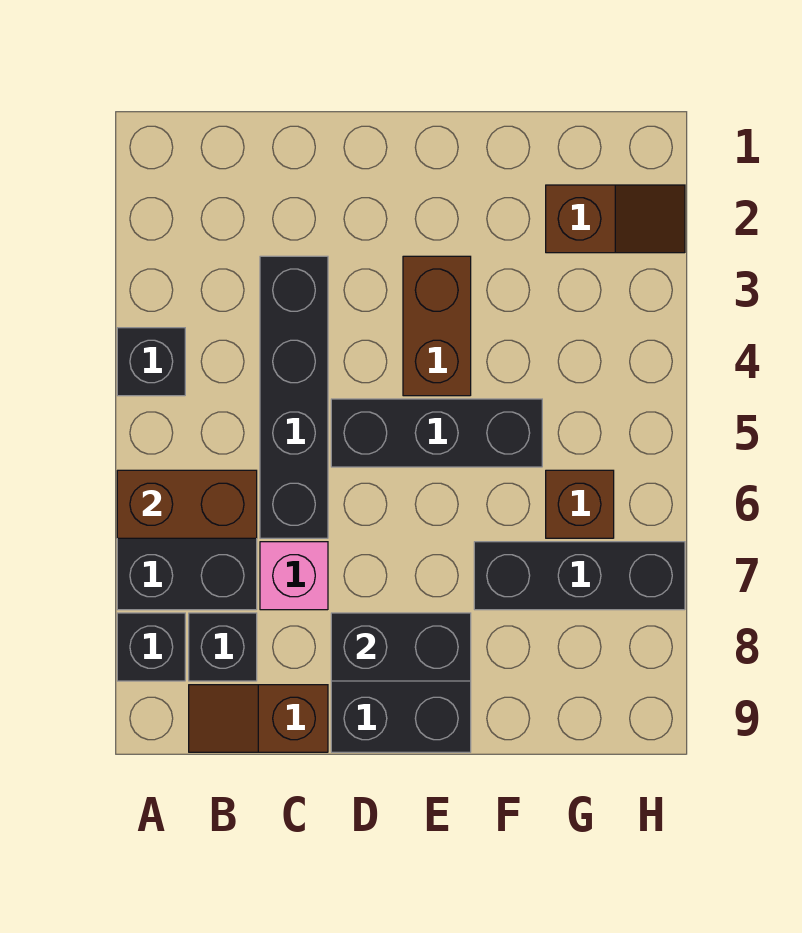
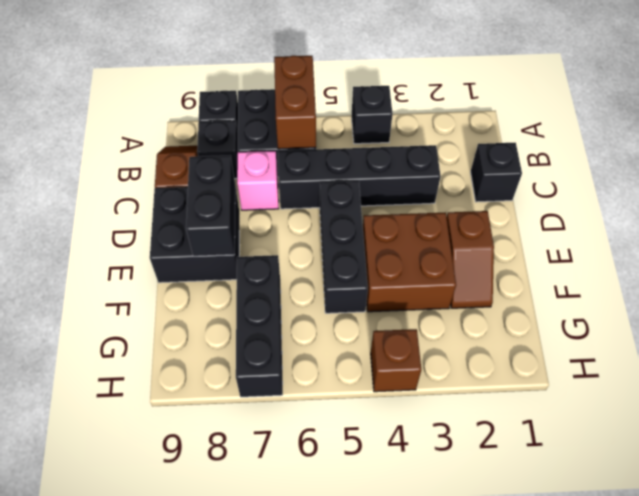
none -> black brick C1 level 1
brown brick E3:E4 level 1 -> brown brick E3:F4 level 1
brown slope G2:H2 level 1 top G -> brown slope E2:F2 level 1 top E
brown brick G6 level 1 -> brown brick H4 level 1

